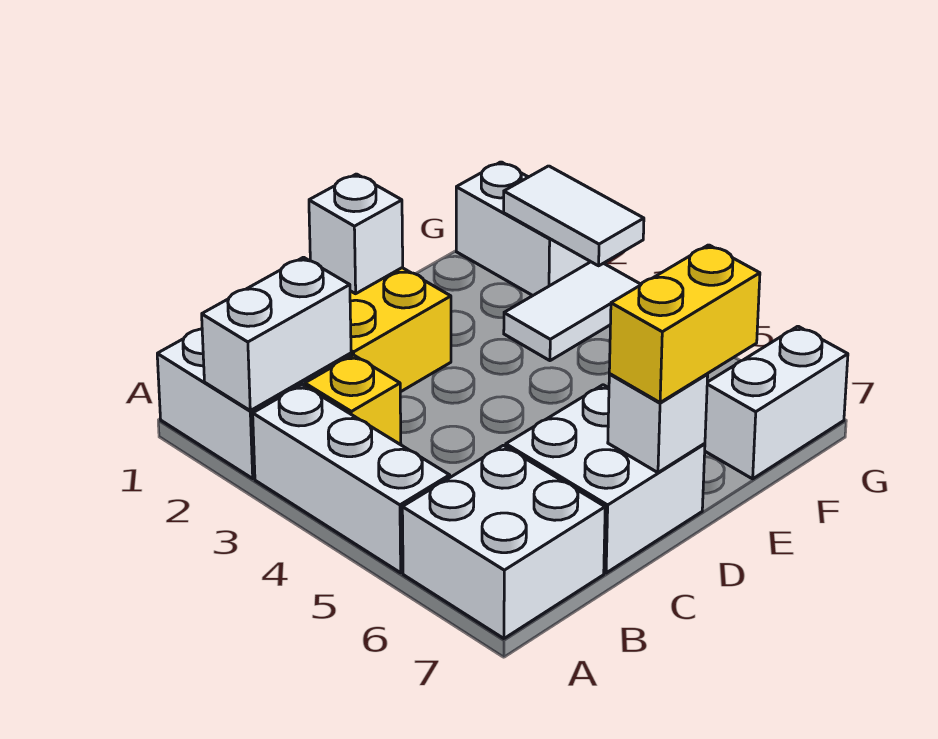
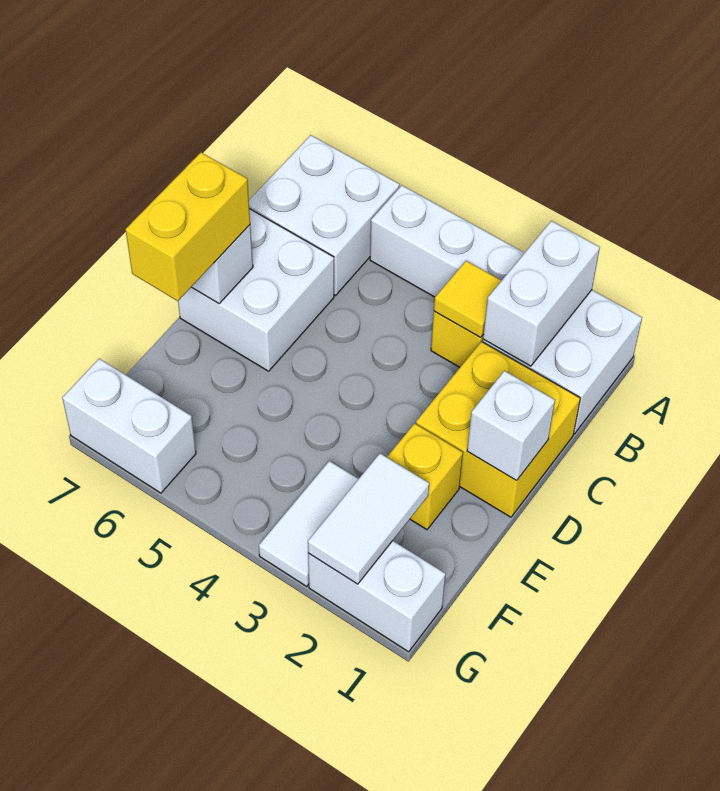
none -> yellow tile B3 level 2
none -> yellow brick E2 level 1
white brick F7:G7 level 1 -> white brick G6:G7 level 1
white tile G2:G3 level 2 -> white tile F2:G2 level 2

